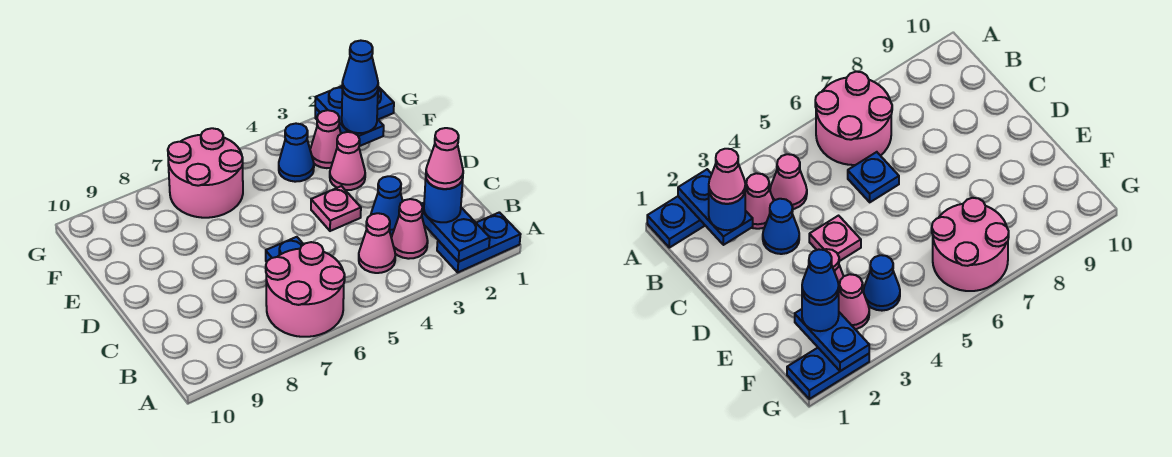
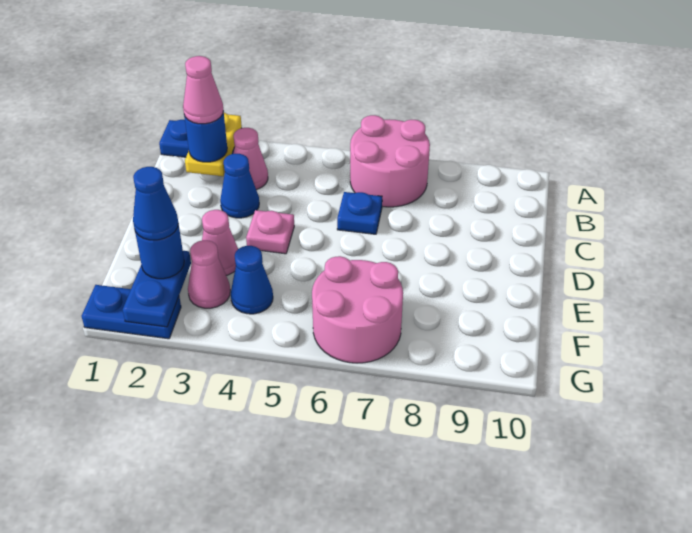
blue plate A2:B2 level 2 -> yellow plate A2:B2 level 2
pink cone B4 level 1 -> none

